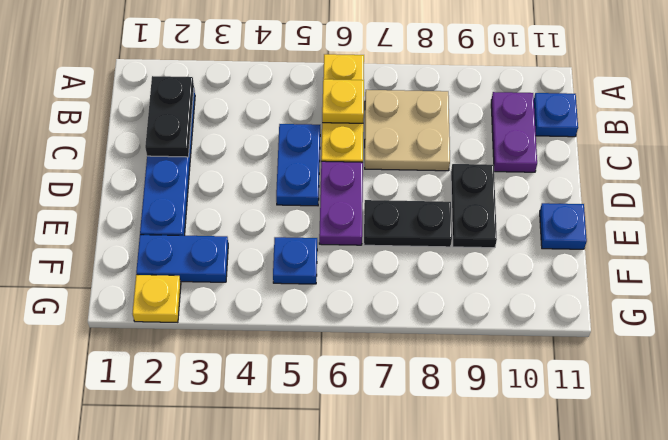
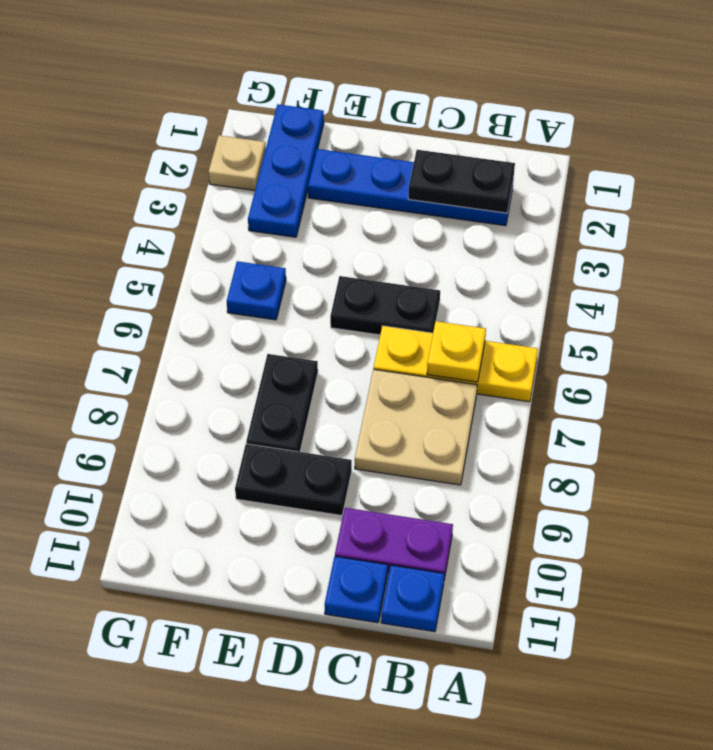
blue plate C5:D5 level 1 -> black plate C5:D5 level 1
purple plate D6:E6 level 1 -> none
blue plate E11 level 1 -> blue plate C11 level 1
blue plate F2:F3 level 1 -> blue plate F1:F3 level 1
yellow plate G2 level 1 -> tan plate G2 level 1

